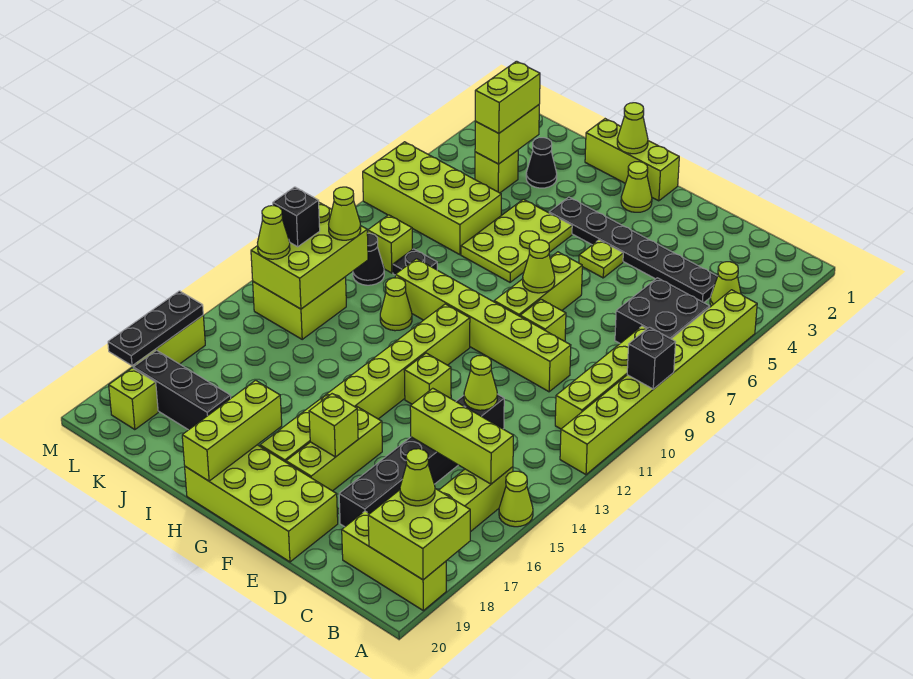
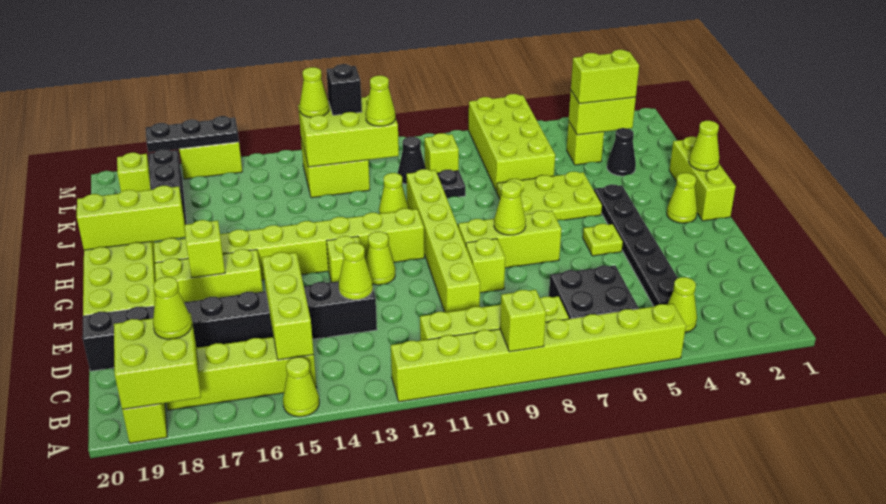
black brick A9 level 2 -> lime brick A9 level 2
black brick D13:D18 level 1 -> black brick D13:D20 level 1
none -> lime cone F12 level 1

